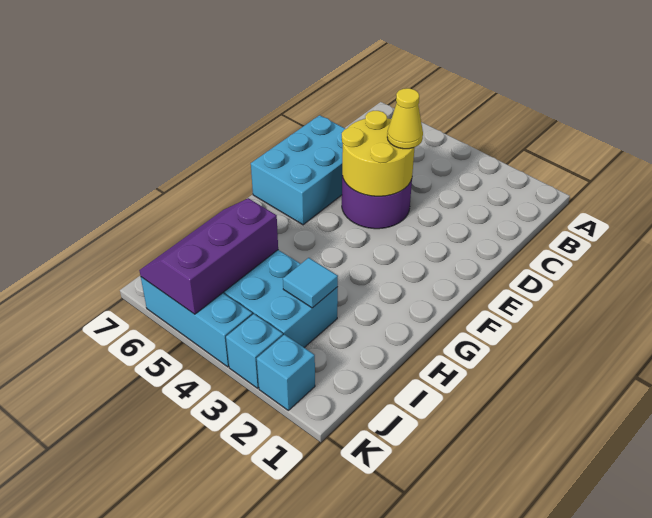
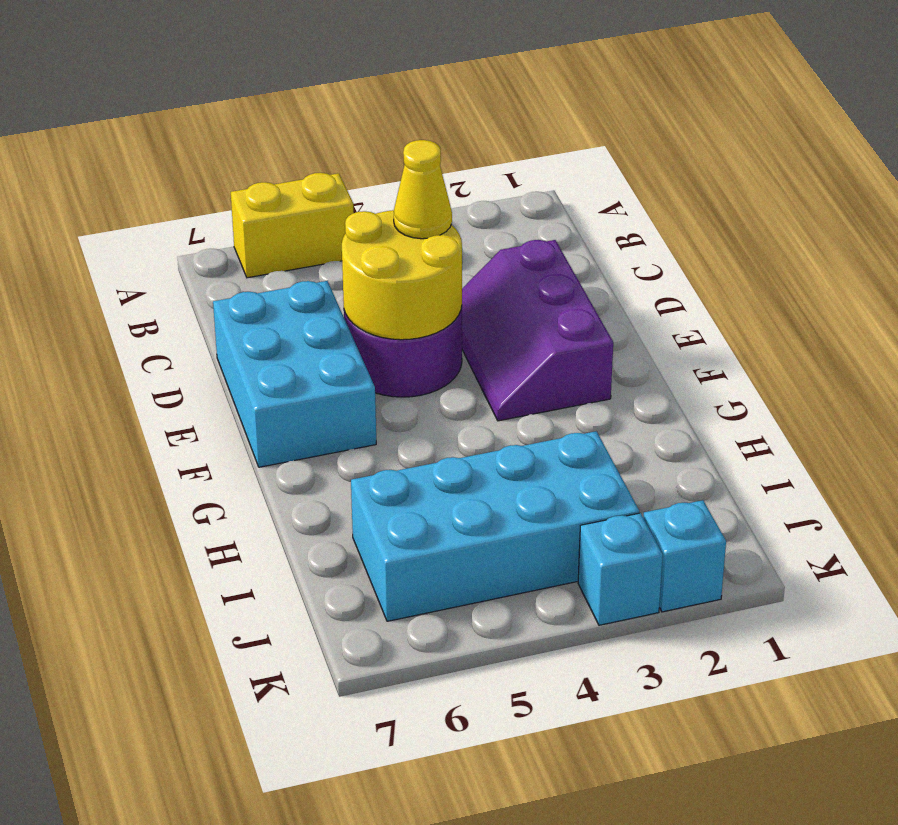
none -> yellow brick A5:A6 level 1
cyan tile I3 level 2 -> none
purple slope I5:K6 level 2 top 5 -> purple slope D2:F3 level 1 top 2
cyan brick K4:K6 level 1 -> none

